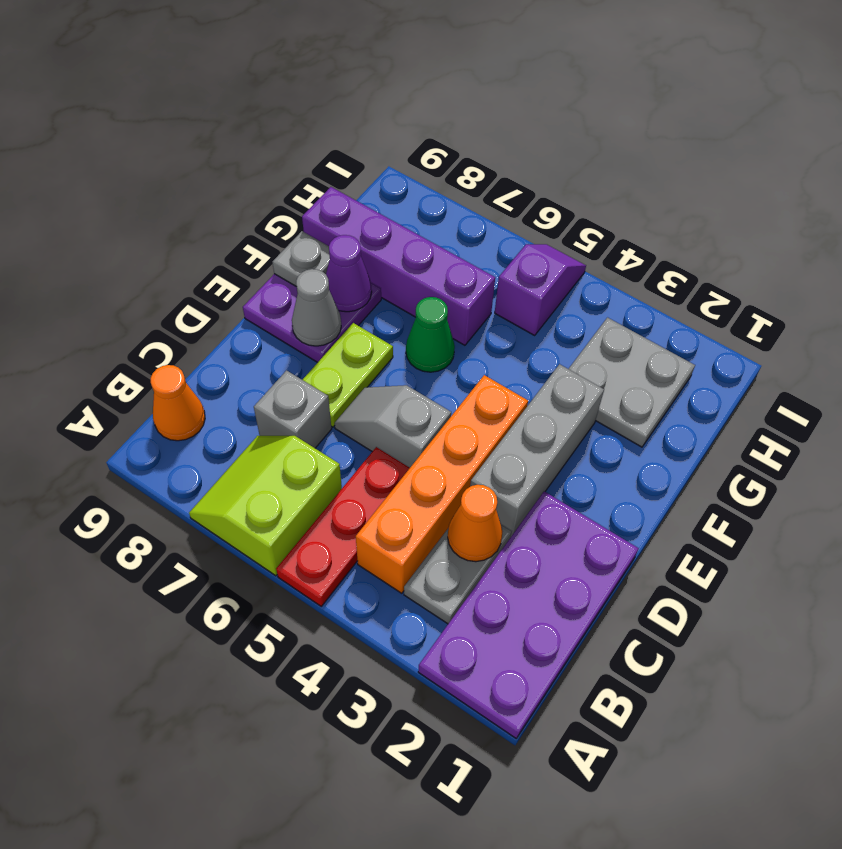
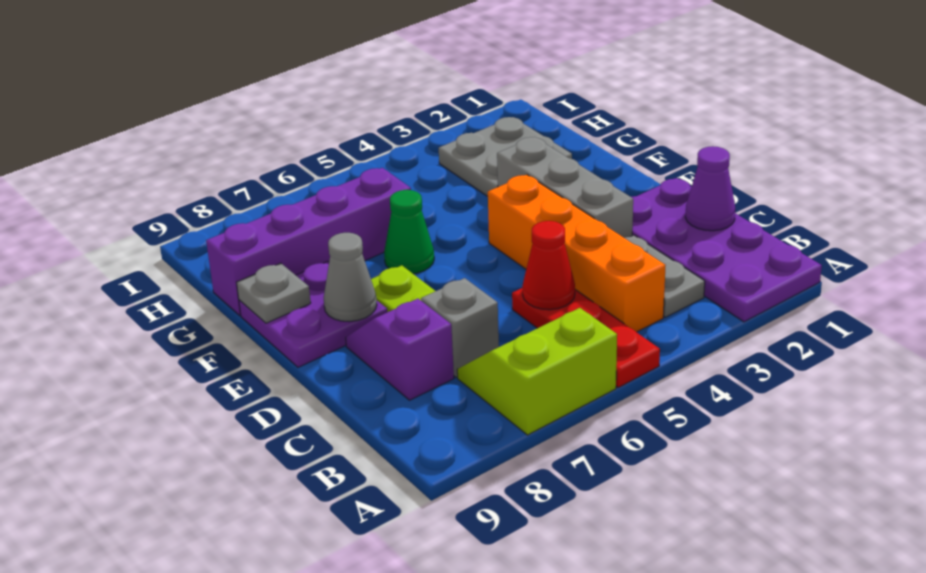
lime slope A6:B7 level 1 top 6 -> lime slope A6:B7 level 1 top A
orange cone B9 level 1 -> none
orange cone C3 level 2 -> none
none -> red cone C5 level 2
grey slope D5:D6 level 1 top 5 -> none
purple cone F8 level 2 -> purple cone C1 level 2
purple slope H5:I5 level 1 top H -> purple slope C8:D8 level 1 top C

